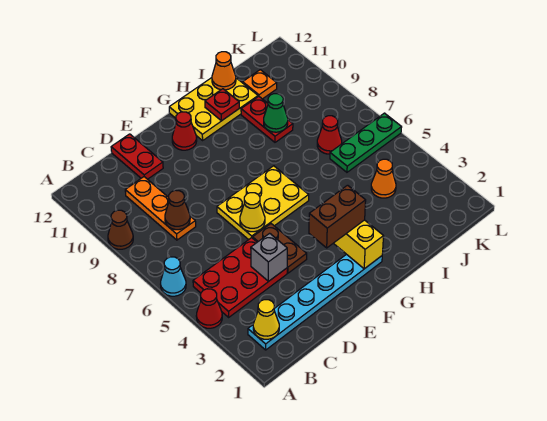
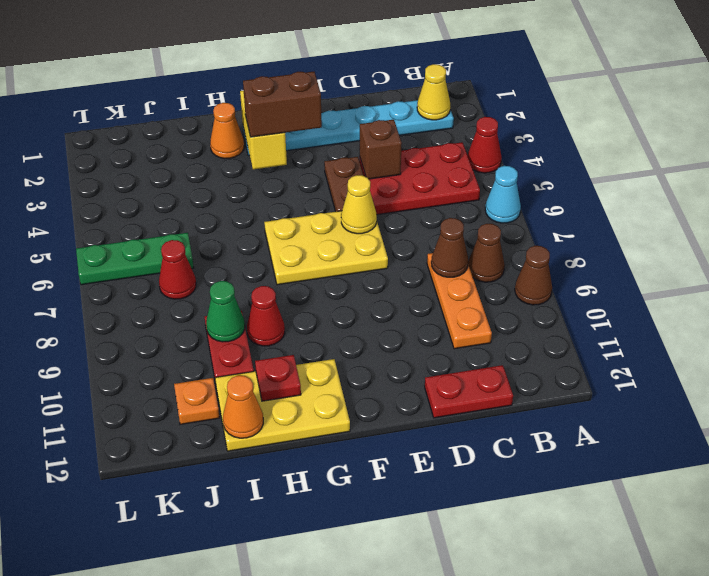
none -> brown cone B8 level 1
grey brick D4 level 2 -> brown brick D4 level 2
red plate D11:D12 level 1 -> red plate C12:D12 level 1
red cone F11 level 1 -> red cone H9 level 1
orange cone J4 level 1 -> orange cone H2 level 1

